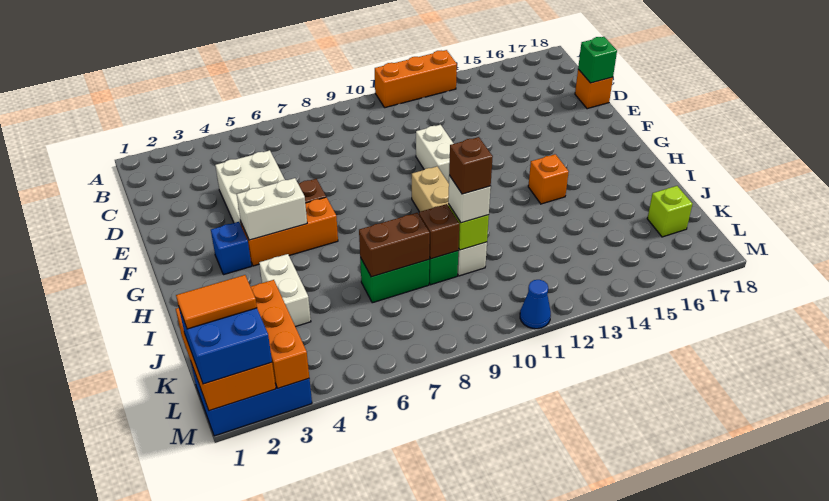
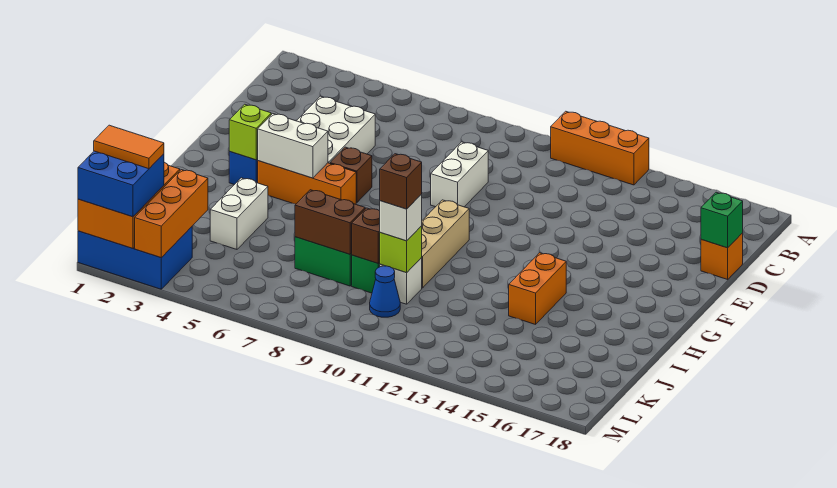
white brick E11:F11 level 1 -> white brick D9:E9 level 1
orange brick H14 level 1 -> orange brick H14:I14 level 1
lime brick K17 level 1 -> lime brick G3 level 2
blue cone M11 level 1 -> blue cone K10 level 1

